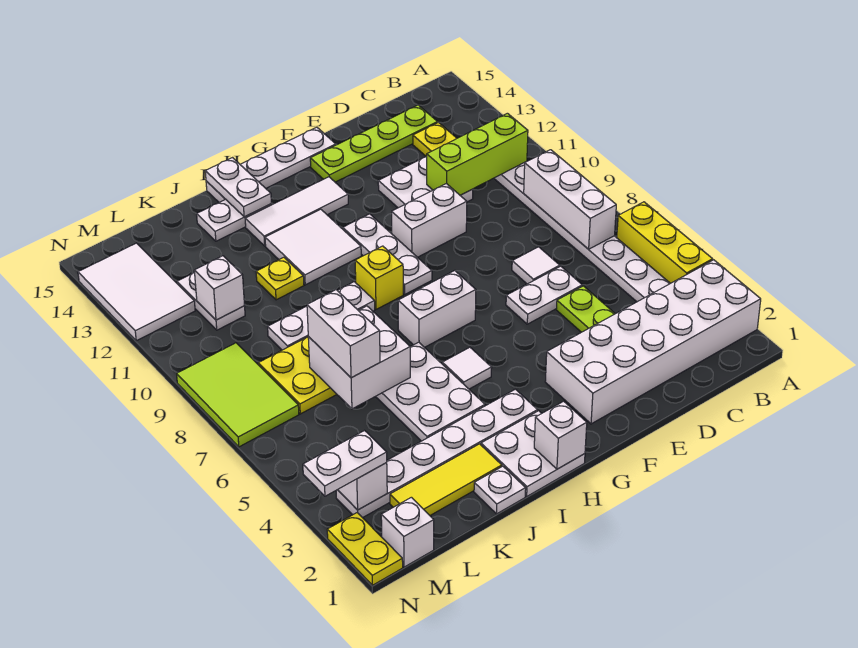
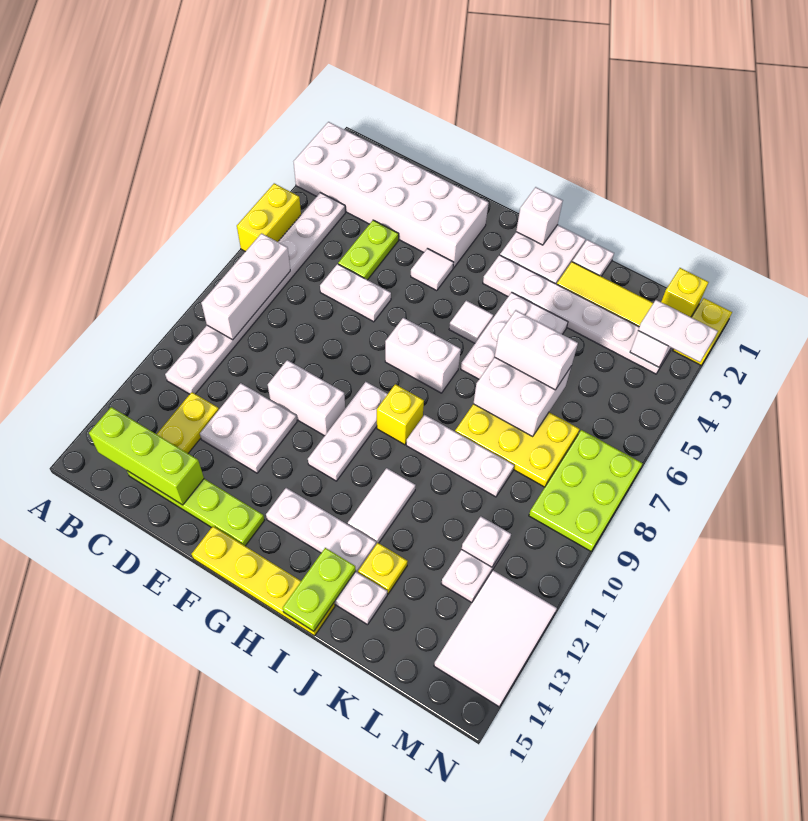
yellow brick A4:A6 level 1 -> yellow brick A5:A6 level 1
lime brick B11:D11 level 2 -> lime brick B14:D14 level 2
white tile D7 level 1 -> white tile F4 level 1
white plate F15:I15 level 1 -> yellow plate F15:I15 level 1
white tile G13:I13 level 1 -> white plate G13:I13 level 1
white tile H11:I12 level 1 -> white tile I11:I12 level 1
white plate I14:I15 level 2 -> lime plate I14:I15 level 2
yellow plate J11 level 1 -> yellow plate J13 level 1
white brick K6:K7 level 3 -> white brick J6:K6 level 3
white brick L11 level 2 -> white plate L11 level 2
white brick M1 level 1 -> yellow brick M1 level 1
lime tile M7:N9 level 1 -> lime plate M7:N9 level 1

